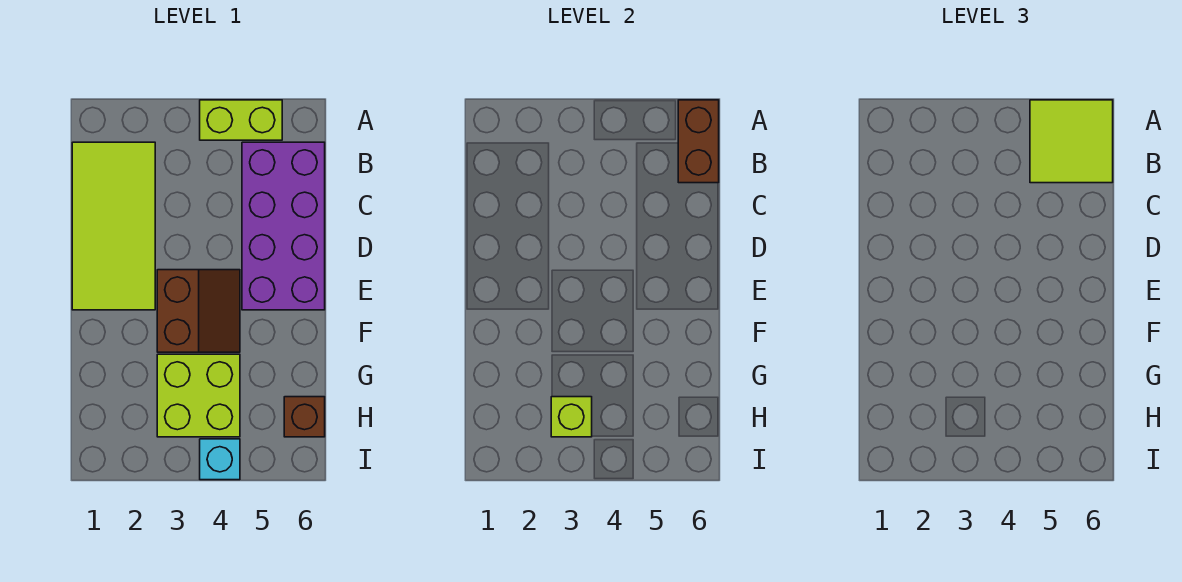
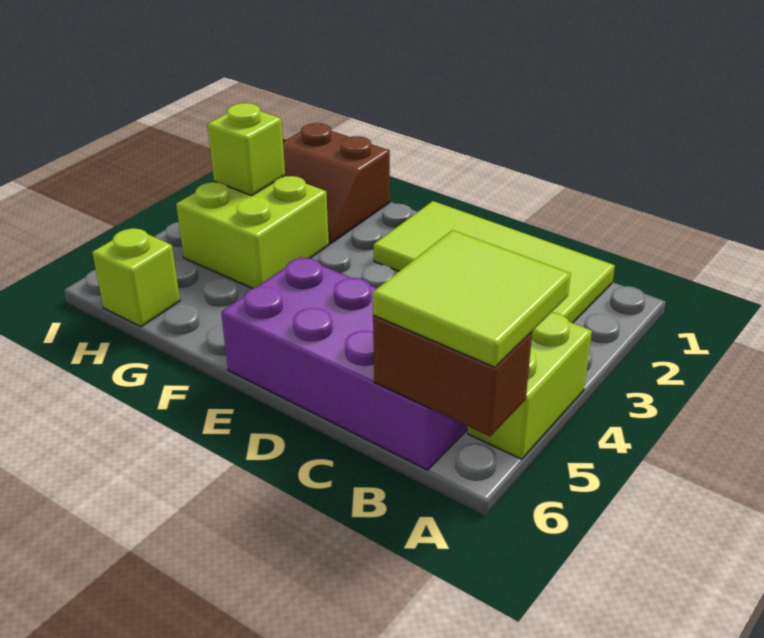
brown slope E3:F4 level 1 top 3 -> brown slope G1:H2 level 1 top 1
brown brick H6 level 1 -> lime brick H6 level 1
cyan brick I4 level 1 -> none

